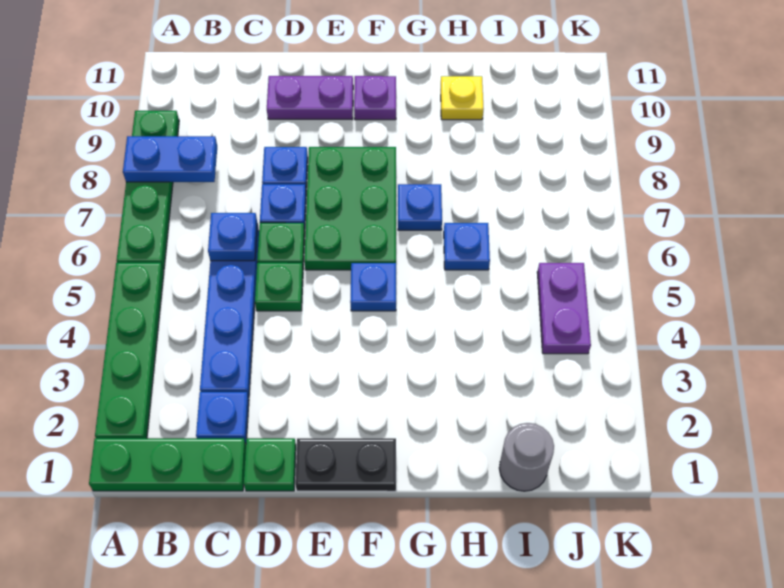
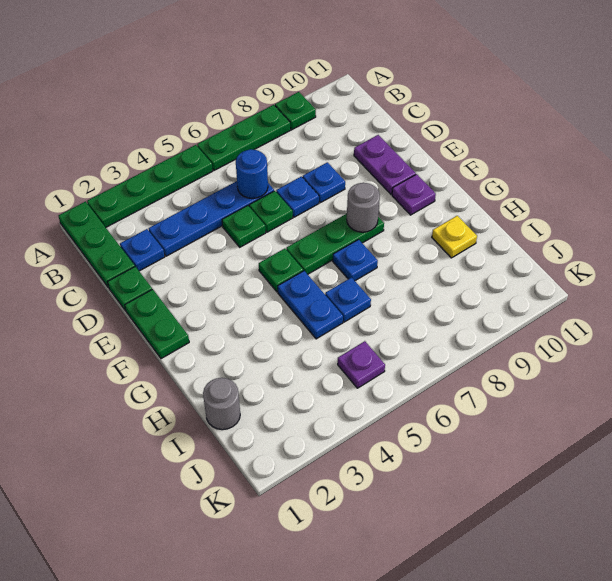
blue plate A8:B8 level 2 -> blue plate G5:H5 level 1
blue plate C6 level 2 -> blue round brick C6 level 2
black plate E1:F1 level 1 -> green plate E1:F1 level 1
green plate E6:F8 level 1 -> green plate F6:F8 level 1
blue plate F5 level 1 -> green plate F5 level 1
none -> grey round brick F8 level 2
purple plate J4:J5 level 1 -> purple plate J5 level 1

